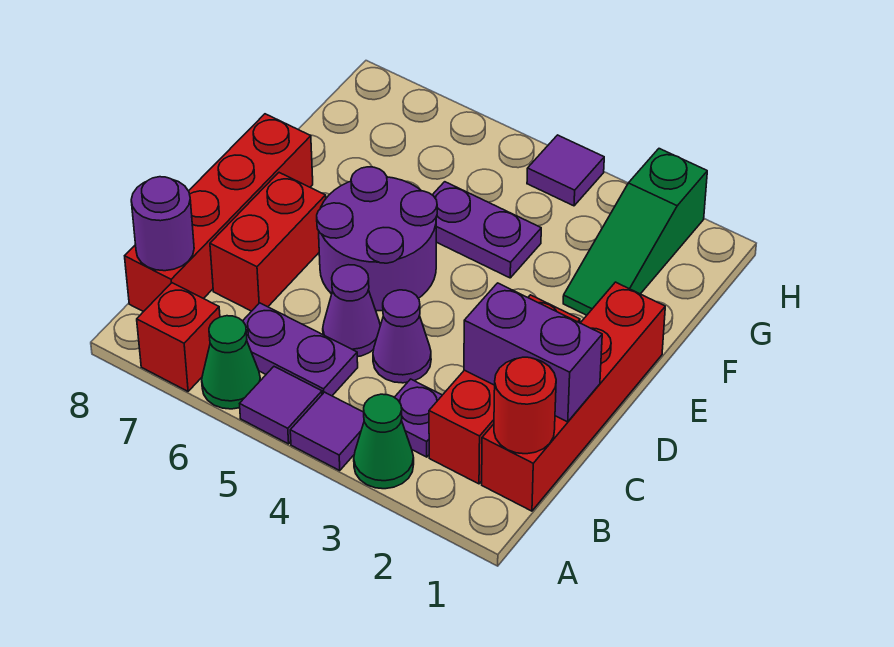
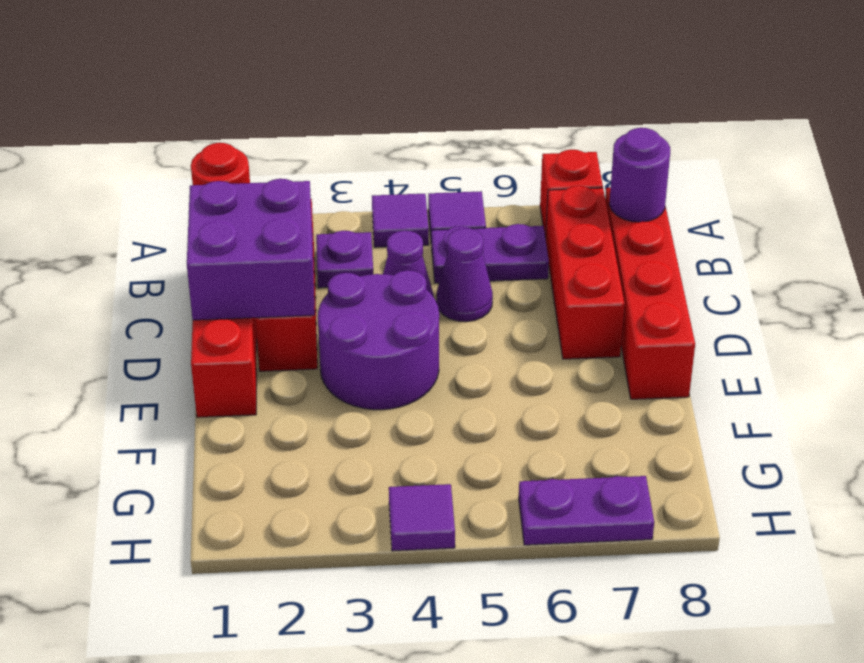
green cone A3 level 1 -> none
green cone A6 level 1 -> none
purple brick C1:C2 level 2 -> purple brick C1:D2 level 2
red brick C7:D7 level 1 -> red brick B7:D7 level 1
purple round brick D5:E6 level 1 -> purple round brick D3:E4 level 1
green slope F2:H2 level 1 top H -> none
purple plate F4:F5 level 1 -> purple plate H6:H7 level 1

